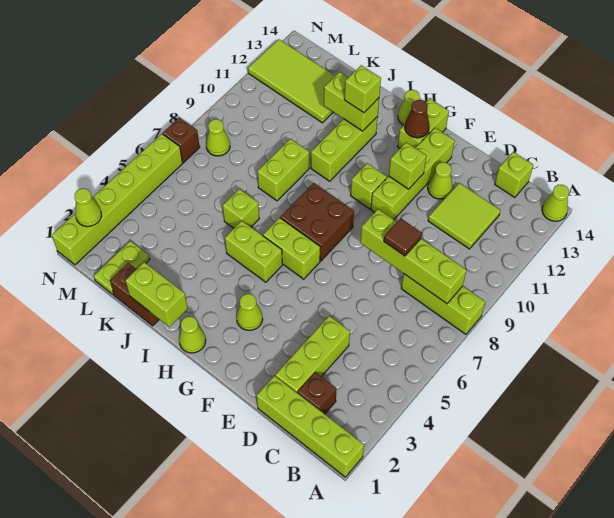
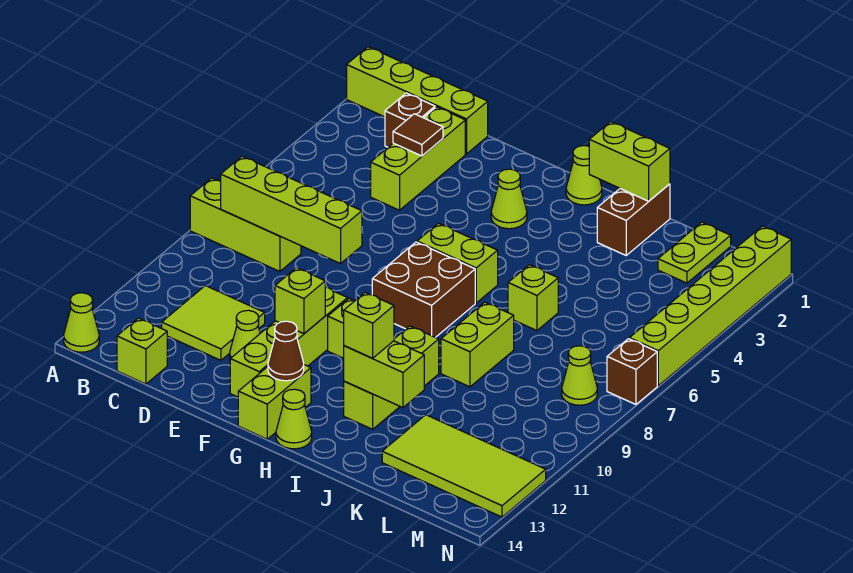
brown tile D8 level 3 -> brown tile D3 level 2
lime brick H5:I5 level 1 -> none
brown brick J1:K1 level 1 -> brown brick J1:J2 level 1
lime cone N2 level 2 -> none

